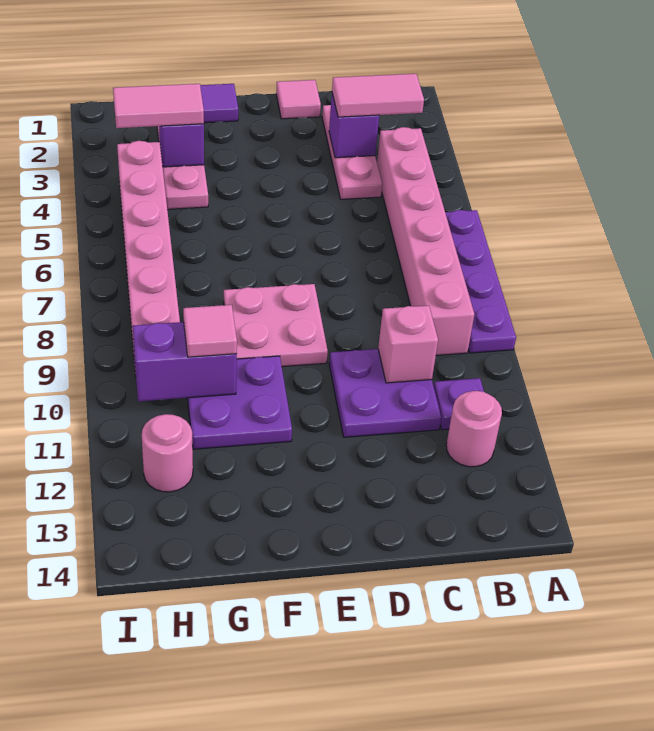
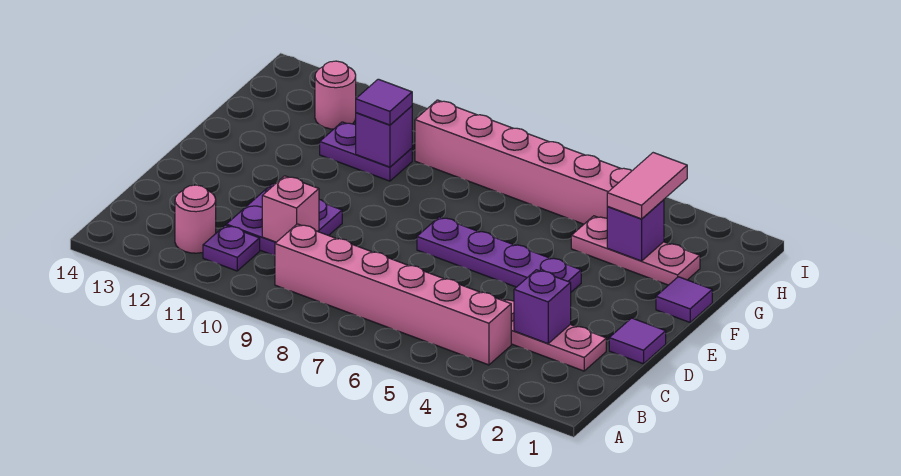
purple plate A6:A9 level 1 -> purple plate E4:E7 level 1
pink tile B3:C3 level 3 -> none
pink tile D1 level 1 -> purple tile D1 level 1
pink plate E8:F9 level 1 -> none
purple plate F10:G11 level 1 -> purple plate G10:G11 level 1
purple brick G10:H10 level 2 -> purple brick G10 level 2
pink tile G10 level 3 -> purple tile G10 level 3

